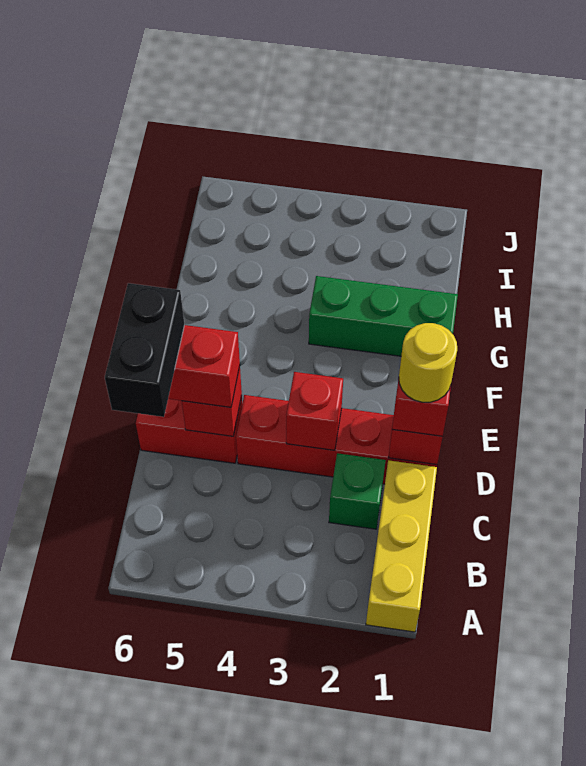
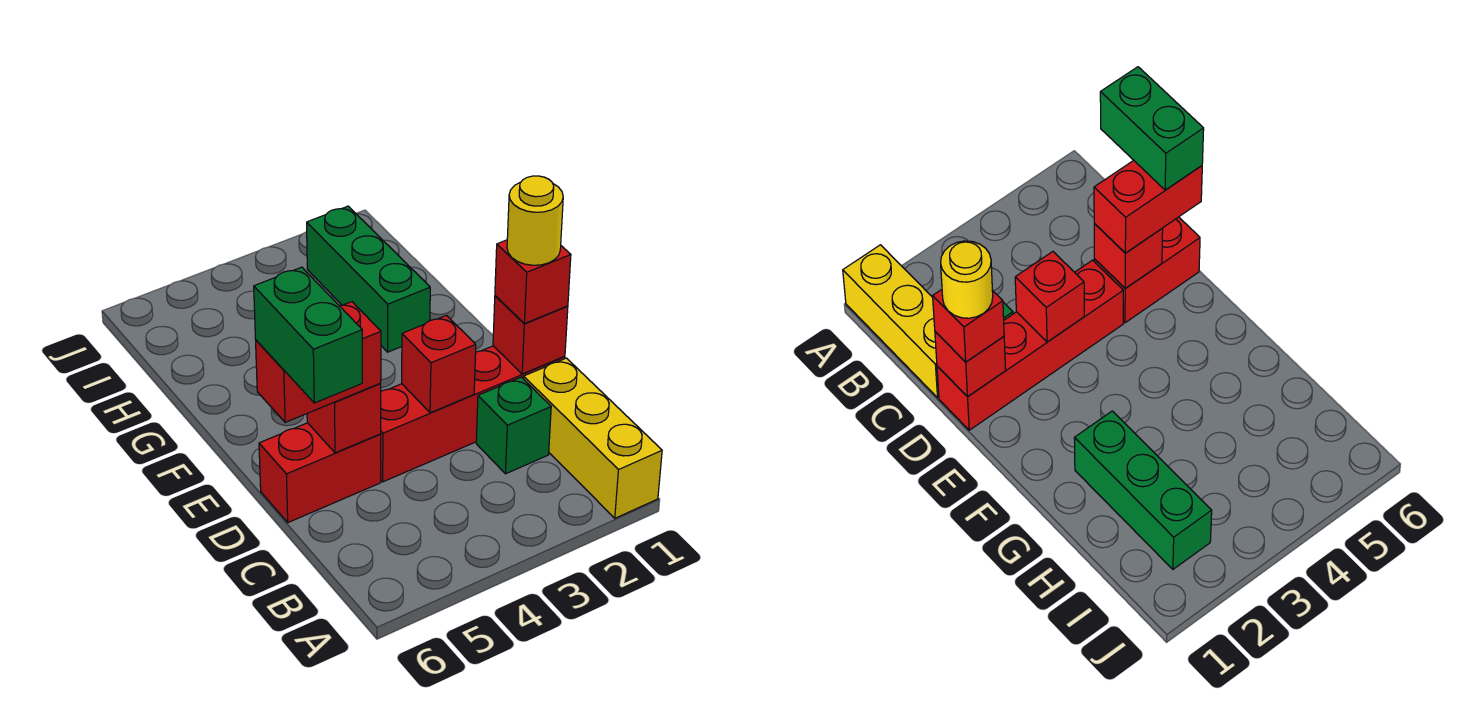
black brick C6:D6 level 4 -> green brick C6:D6 level 4
green brick G1:G3 level 1 -> green brick G2:I2 level 1

